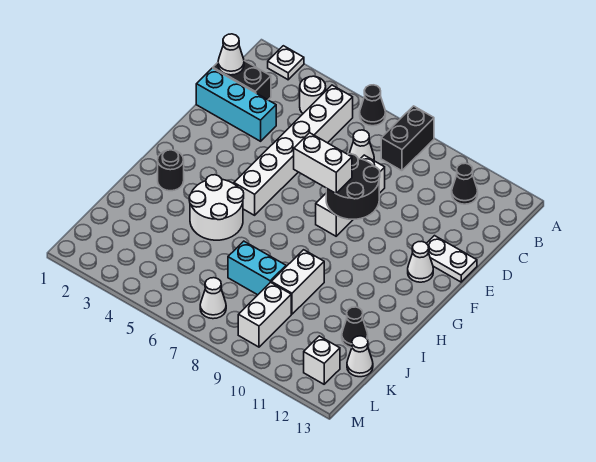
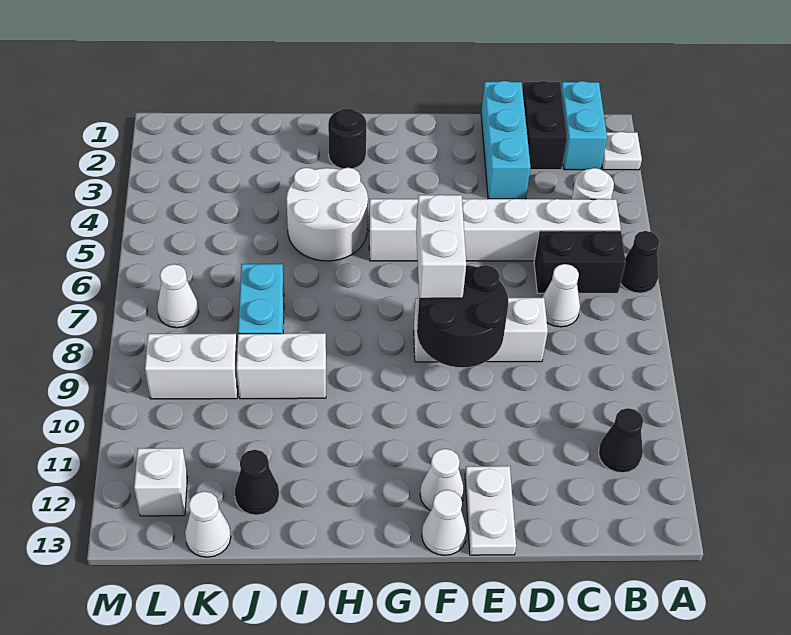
black brick A8:B8 level 1 -> black brick B6:C6 level 1
none -> cyan brick B1:B2 level 1
white cone C1 level 2 -> white cone F13 level 1

